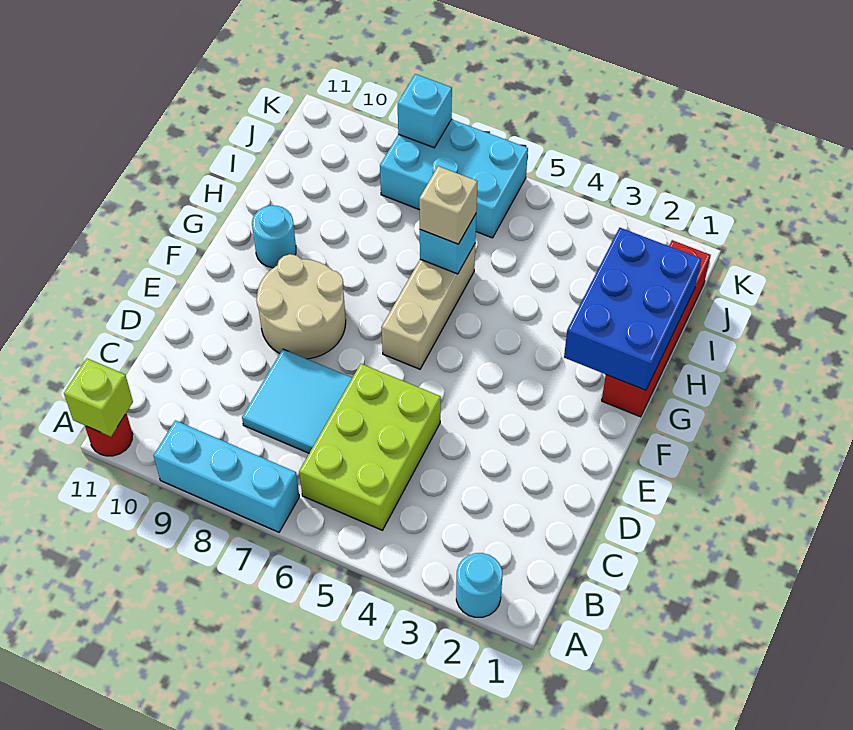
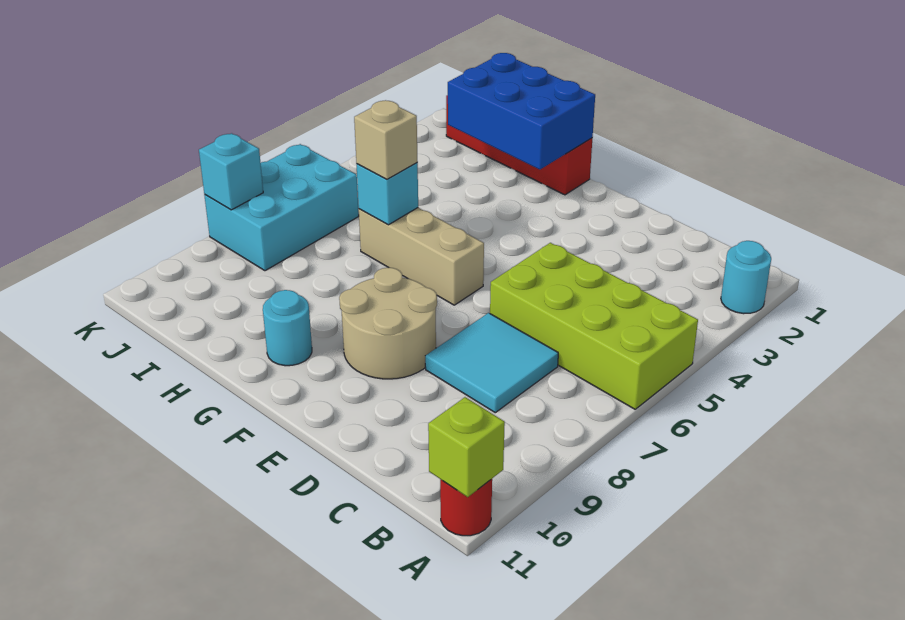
cyan brick A7:A9 level 1 -> none
lime brick B5:D6 level 1 -> lime brick A5:D6 level 1

